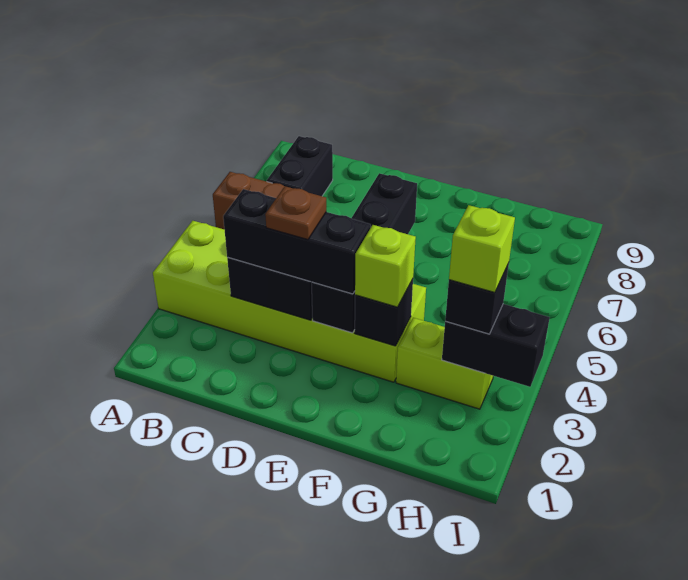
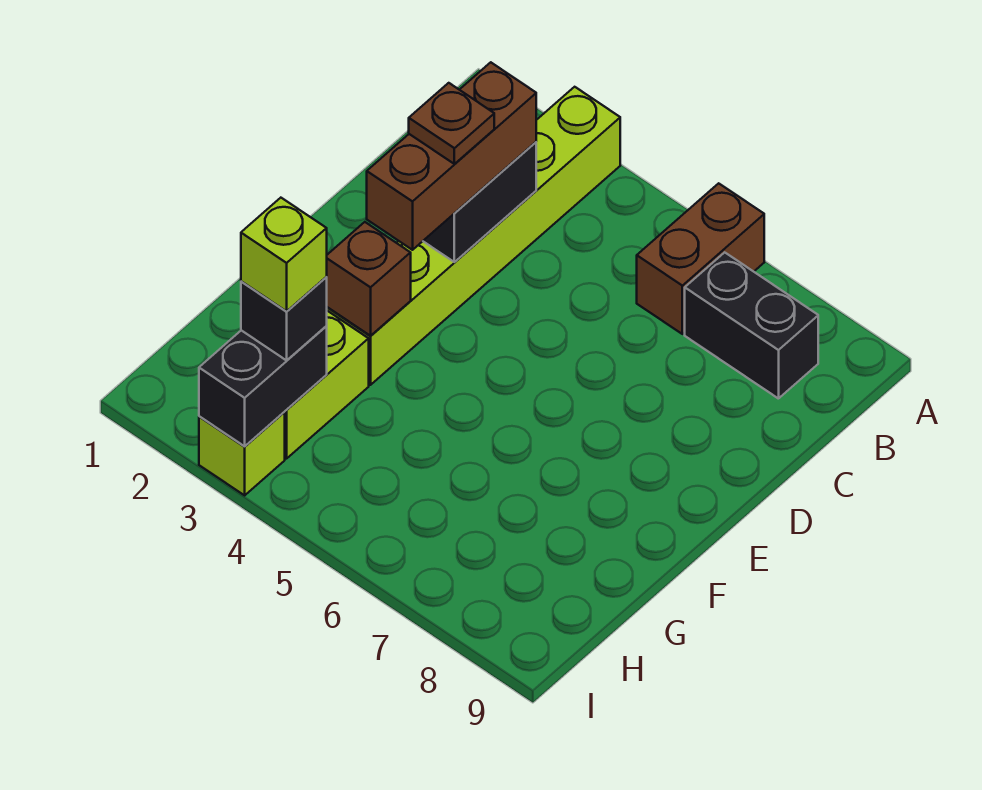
lime brick A3:F4 level 1 -> lime brick A3:F3 level 1
black brick C3:E3 level 3 -> brown brick C3:E3 level 3
black brick E3:E6 level 2 -> none
black brick F3 level 2 -> brown brick F3 level 2
lime brick F3 level 3 -> lime brick I3 level 1

